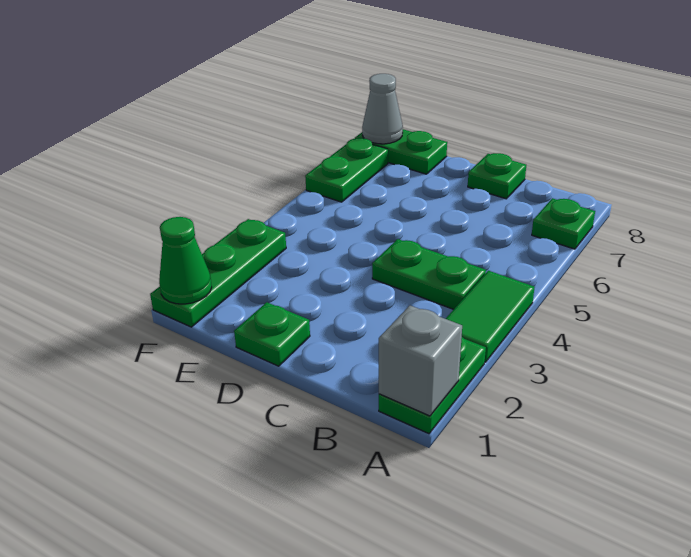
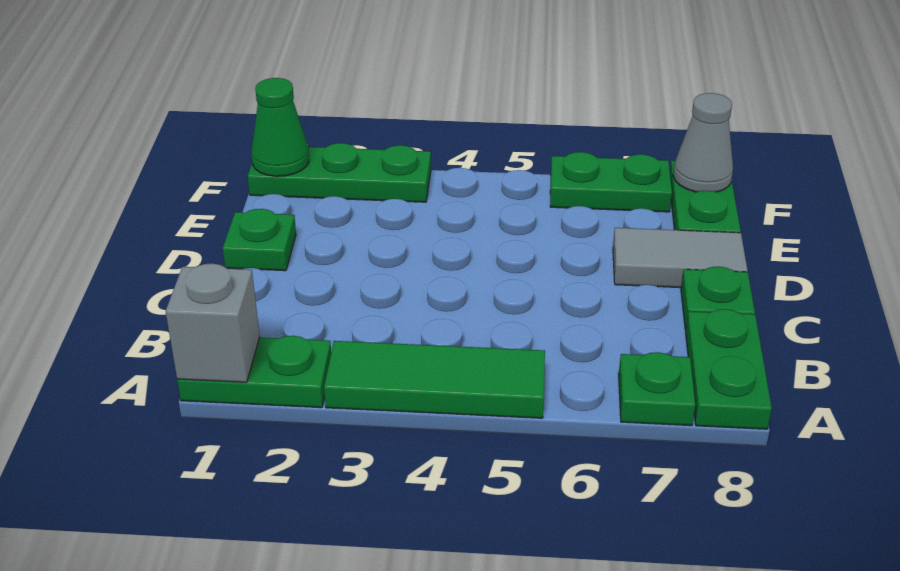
green tile A3:A4 level 1 -> green tile A3:A5 level 1
green plate B4:C4 level 1 -> green plate A8:B8 level 1
none -> grey tile D7:D8 level 1

